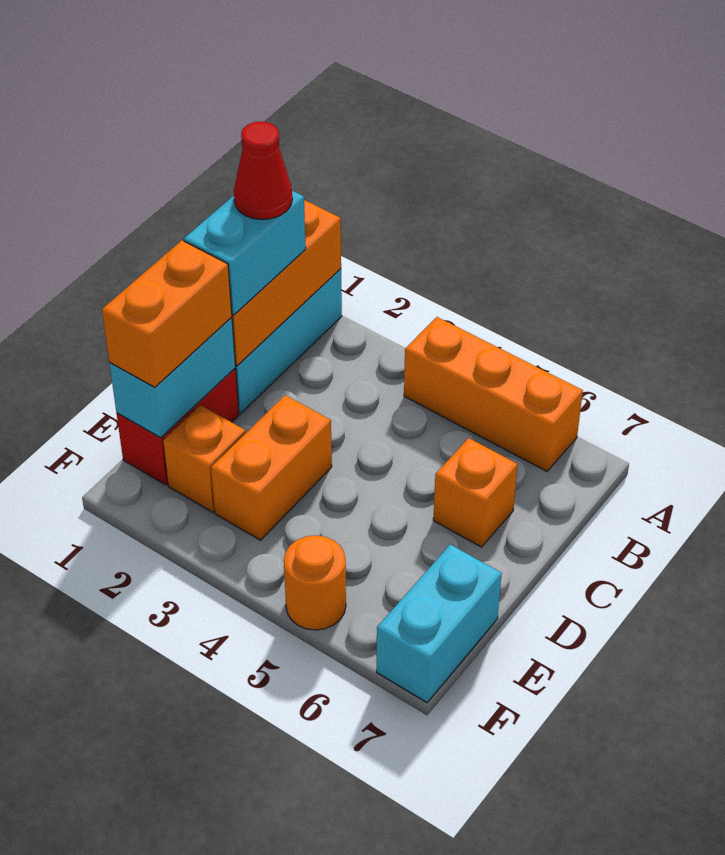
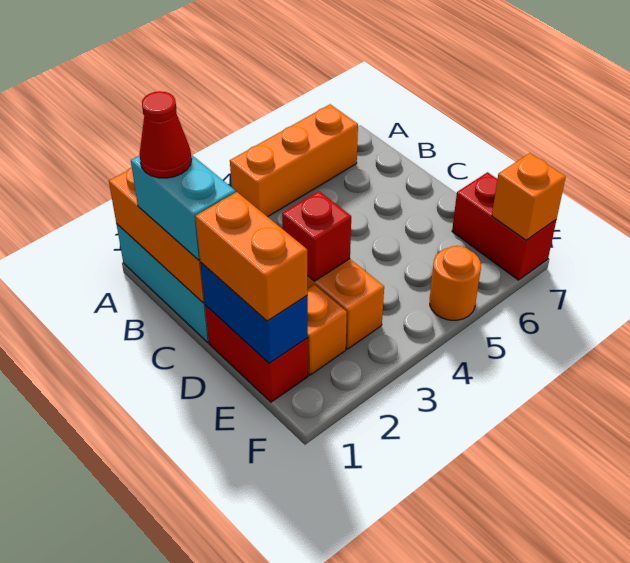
orange brick C6 level 1 -> orange brick F7 level 2
cyan brick D1:E1 level 2 -> blue brick D1:E1 level 2
none -> red brick D3 level 2
cyan brick E7:F7 level 1 -> red brick E7:F7 level 1

